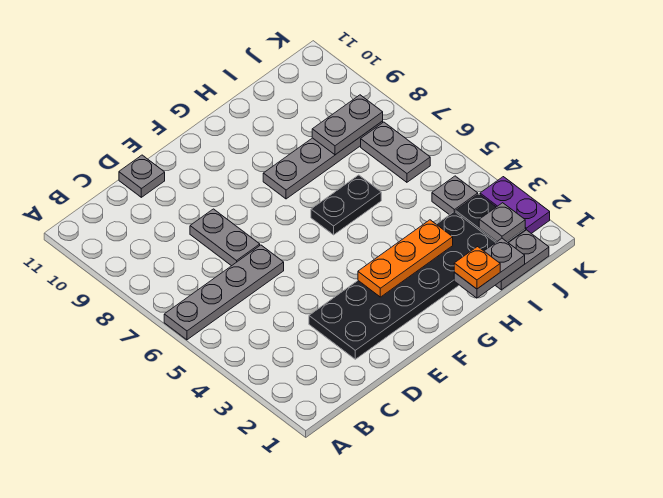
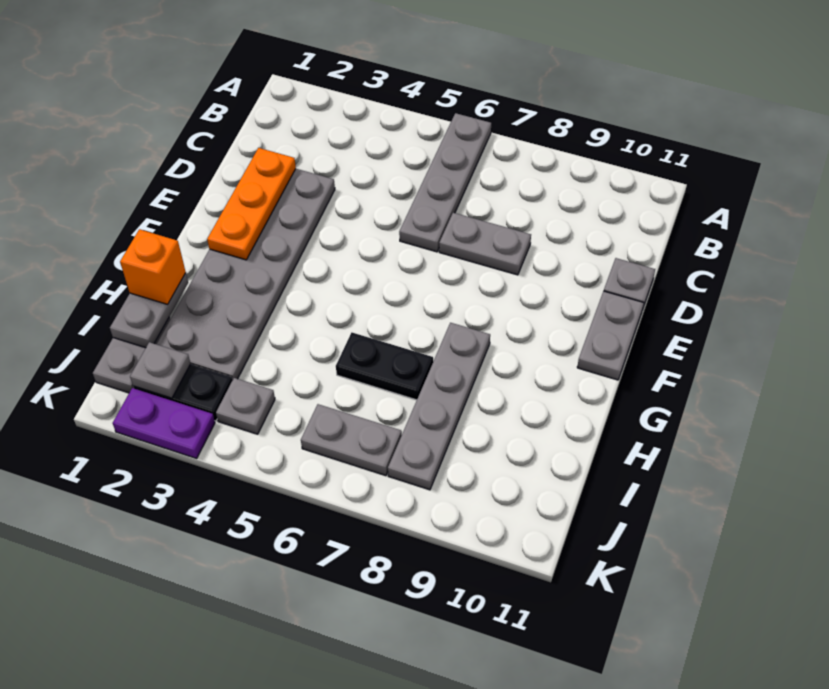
black plate D2:I3 level 1 -> grey plate D2:I3 level 1
orange plate F3:H3 level 2 -> orange plate D2:F2 level 2
black plate G6:H6 level 1 -> black plate H6:H7 level 1
orange plate H1 level 3 -> orange brick H1 level 3
grey plate I8:J8 level 2 -> grey plate E11:F11 level 1

